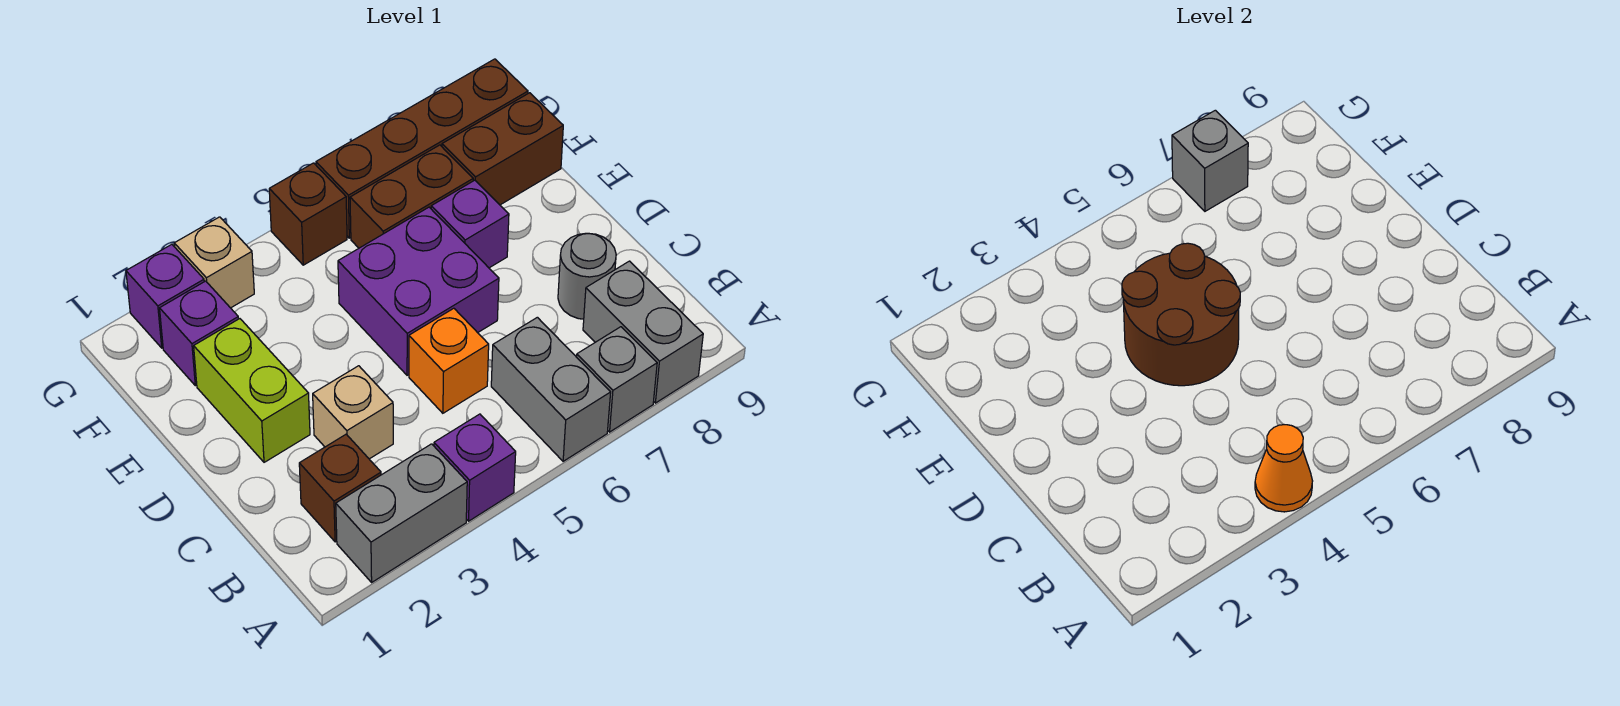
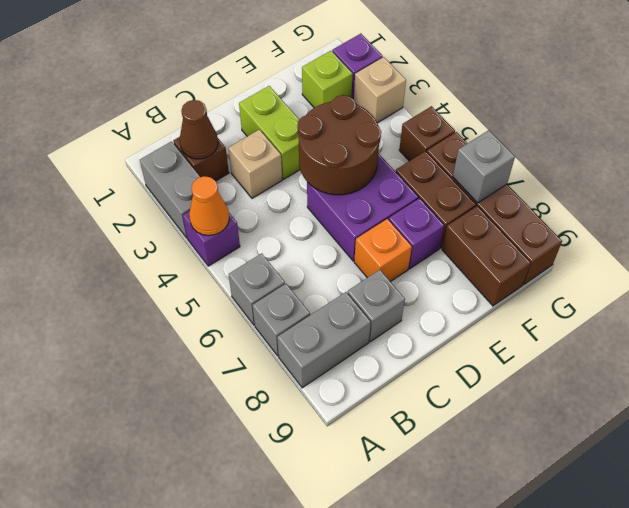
grey brick A6:B6 level 1 -> grey brick A6 level 1
none -> brown cone B2 level 2
orange brick C5 level 1 -> orange brick D7 level 1
grey round brick C8 level 1 -> grey brick C8 level 1
lime brick D2:E2 level 1 -> lime brick D2:D3 level 1
purple brick F2 level 1 -> lime brick F2 level 1

